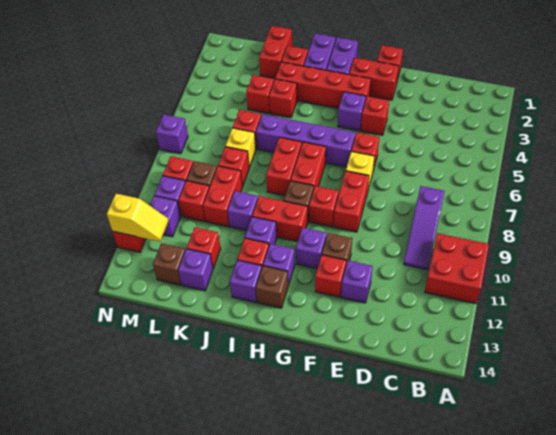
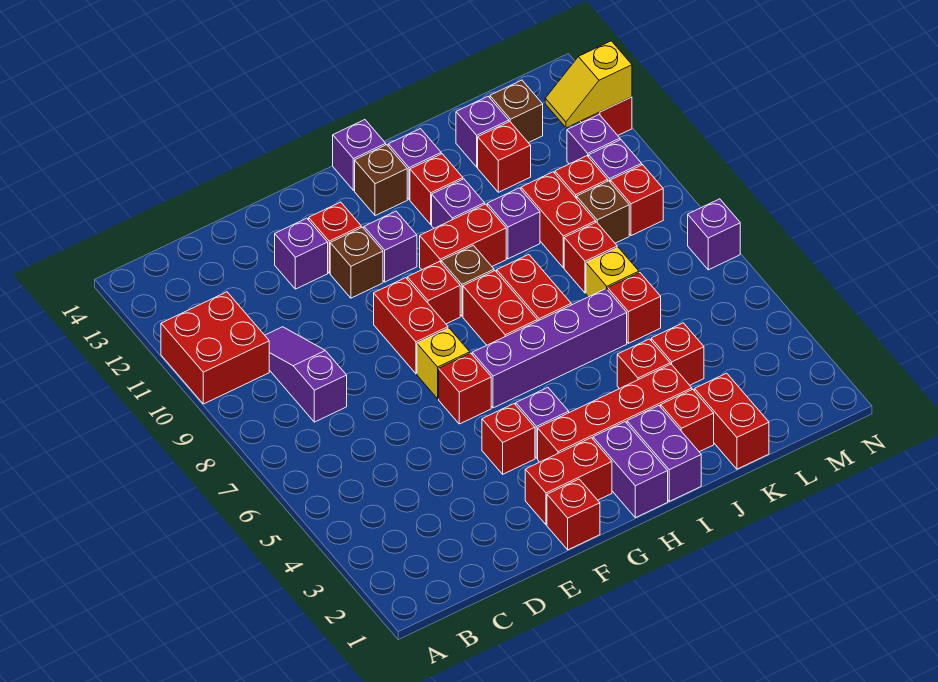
purple brick H12 level 1 -> purple brick H14 level 1

